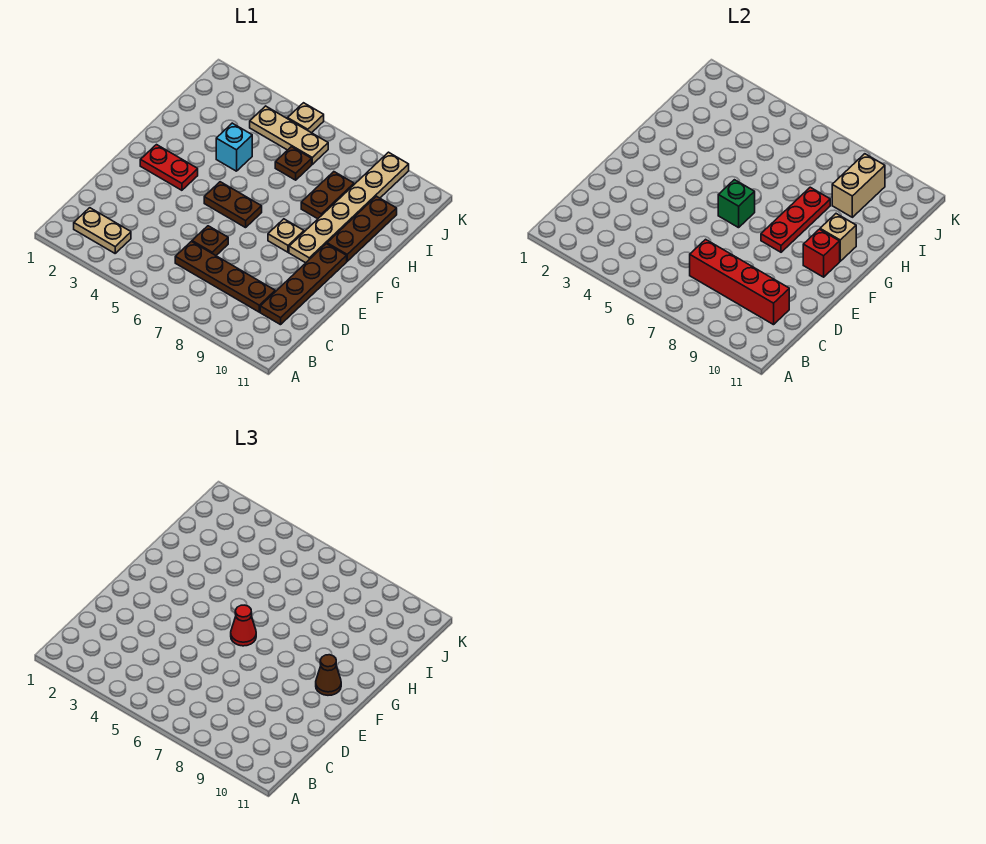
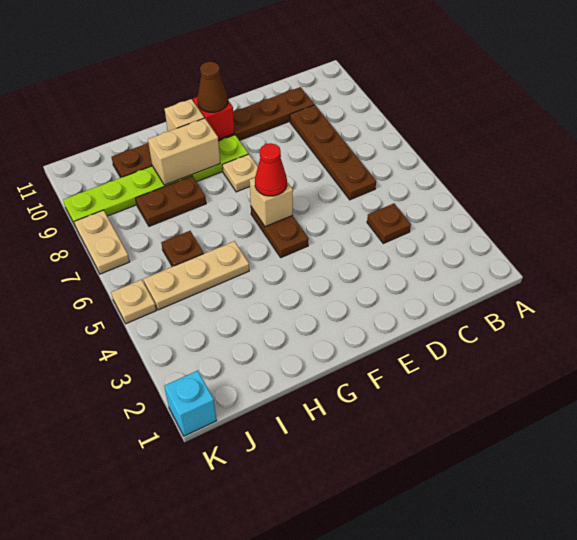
tan plate B2:B3 level 1 -> tan plate K7:K8 level 1
red brick C7:C10 level 2 -> none
brown plate D6 level 1 -> brown plate C4 level 1
red plate F2:F3 level 1 -> none
green brick F6 level 2 -> tan brick F6 level 2
red plate F8:H8 level 2 -> none
tan plate F9:K9 level 1 -> lime plate F9:K9 level 1
cyan brick H4 level 1 -> cyan brick K1 level 1
tan brick I9:J9 level 2 -> tan brick G9:H9 level 2
tan plate J4:J6 level 1 -> tan plate H5:J5 level 1

